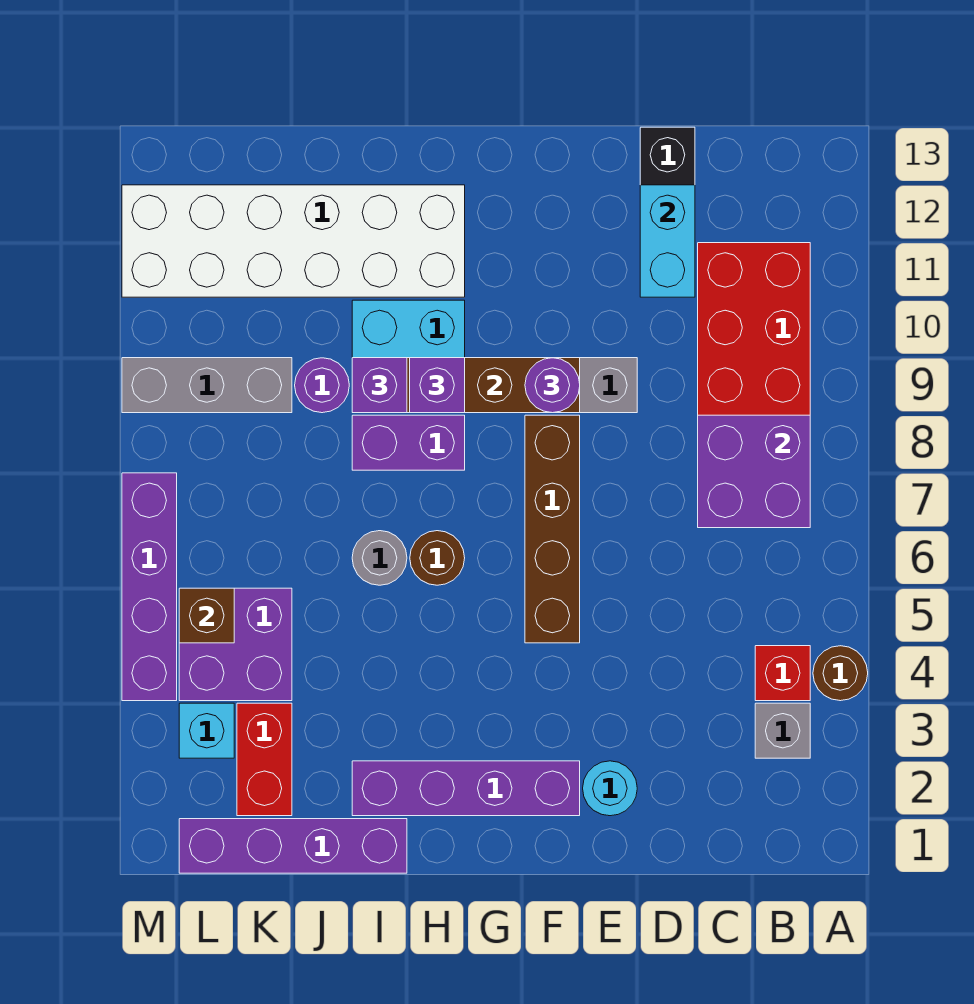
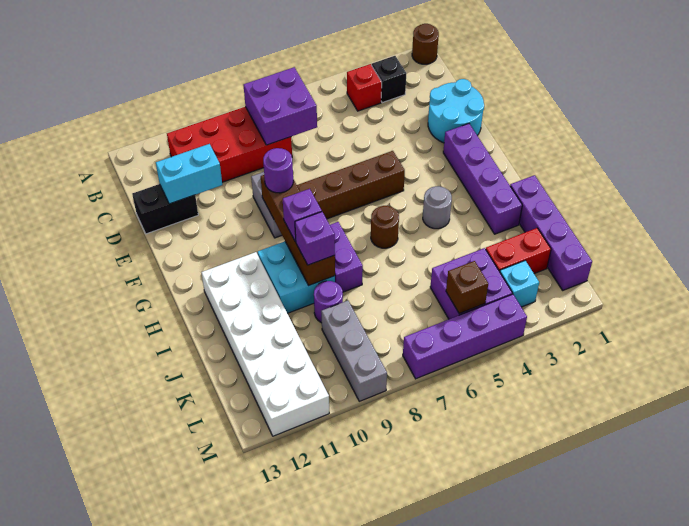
brown round brick A4 level 1 -> brown round brick A1 level 1
grey brick B3 level 1 -> black brick B3 level 1
cyan round brick E2 level 1 -> cyan round brick D1:E2 level 1
grey round brick I6 level 1 -> grey round brick H4 level 1

